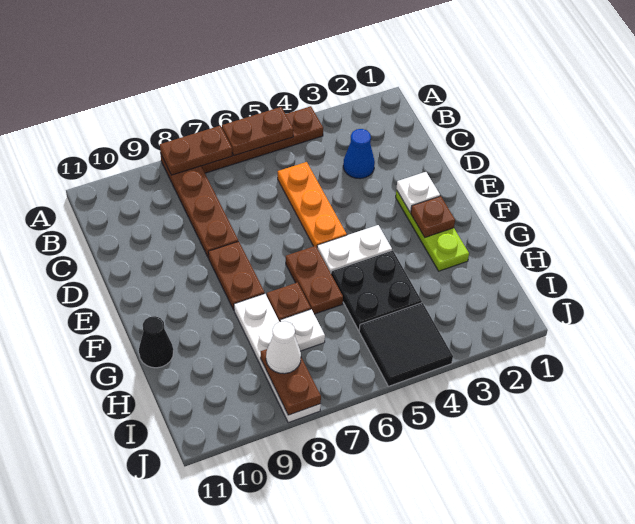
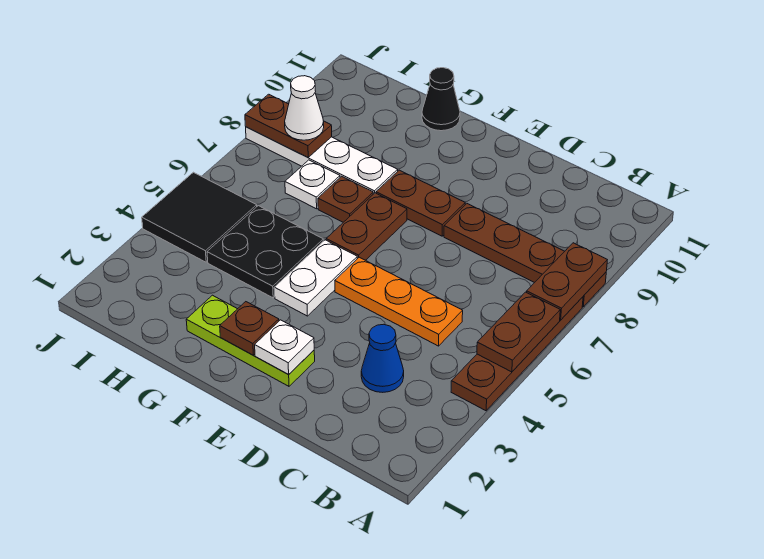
brown plate F6:G6 level 1 -> brown plate F6:F7 level 1

